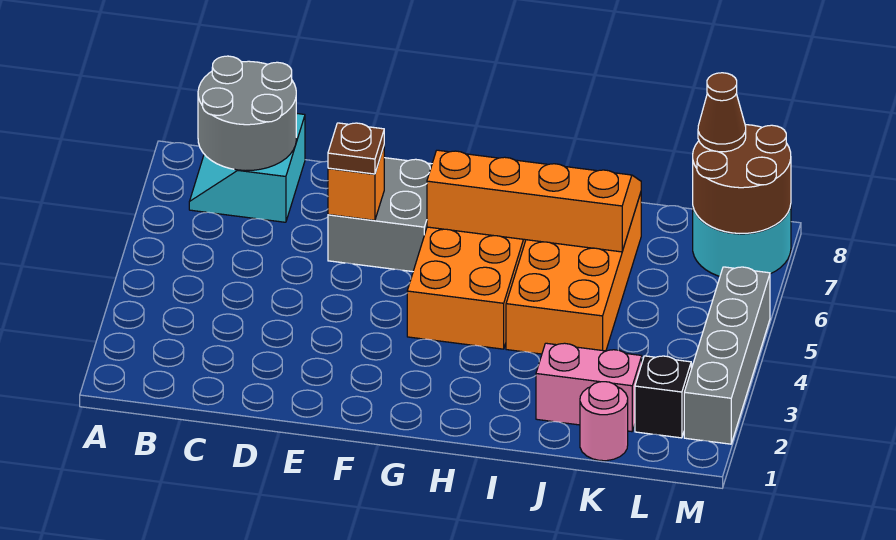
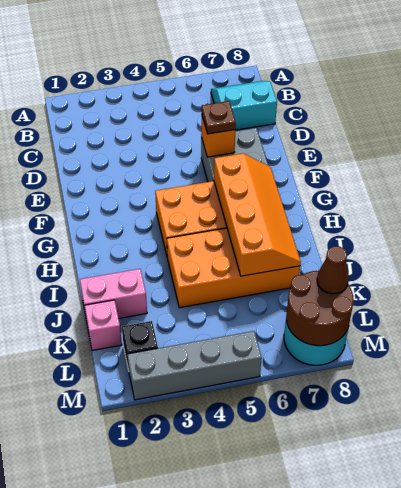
grey round brick B7:C8 level 2 -> none
pink brick J2:K2 level 1 -> pink brick J1:J2 level 1
pink round brick K1 level 1 -> pink brick K1 level 1

